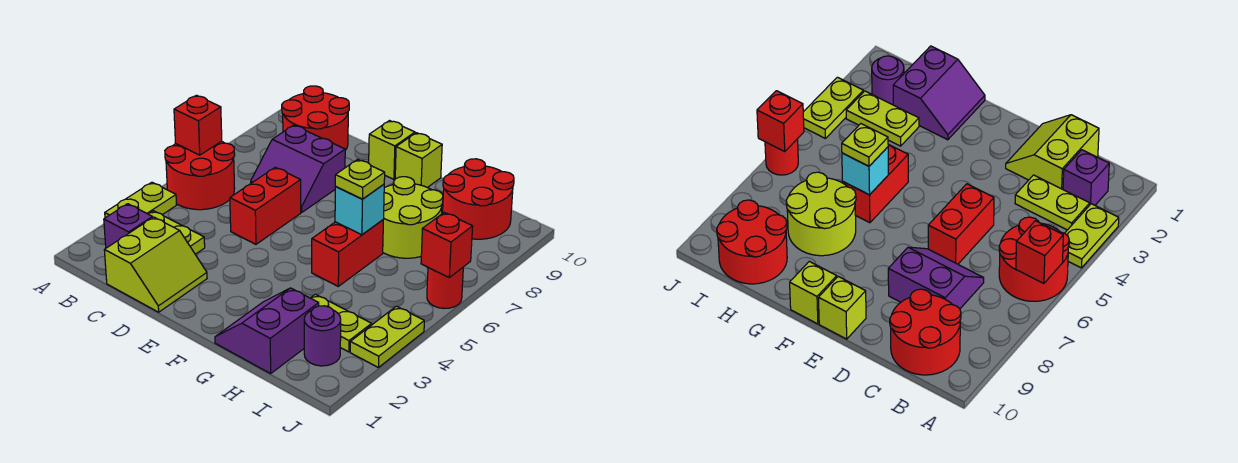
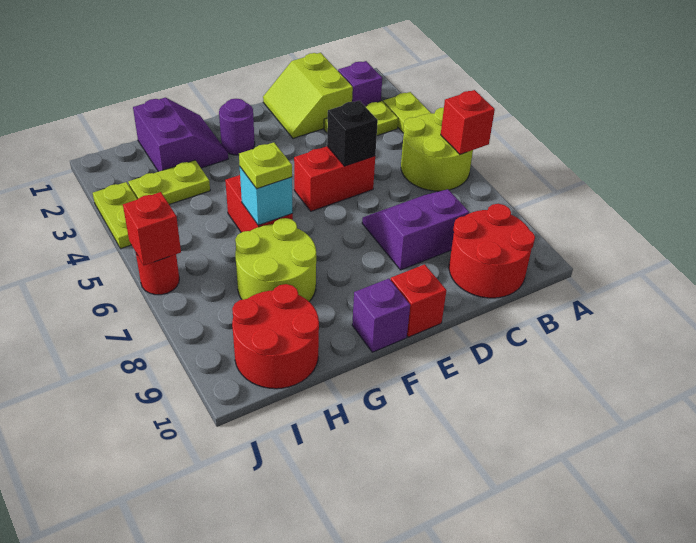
red round brick A5:B6 level 1 -> lime round brick A5:B6 level 1
red brick D5:D6 level 1 -> red brick D5:E5 level 1
none -> black brick D5 level 2
lime brick E10 level 1 -> red brick E10 level 1
lime brick F10 level 1 -> purple brick F10 level 1
purple round brick I2 level 1 -> purple round brick F2 level 1

